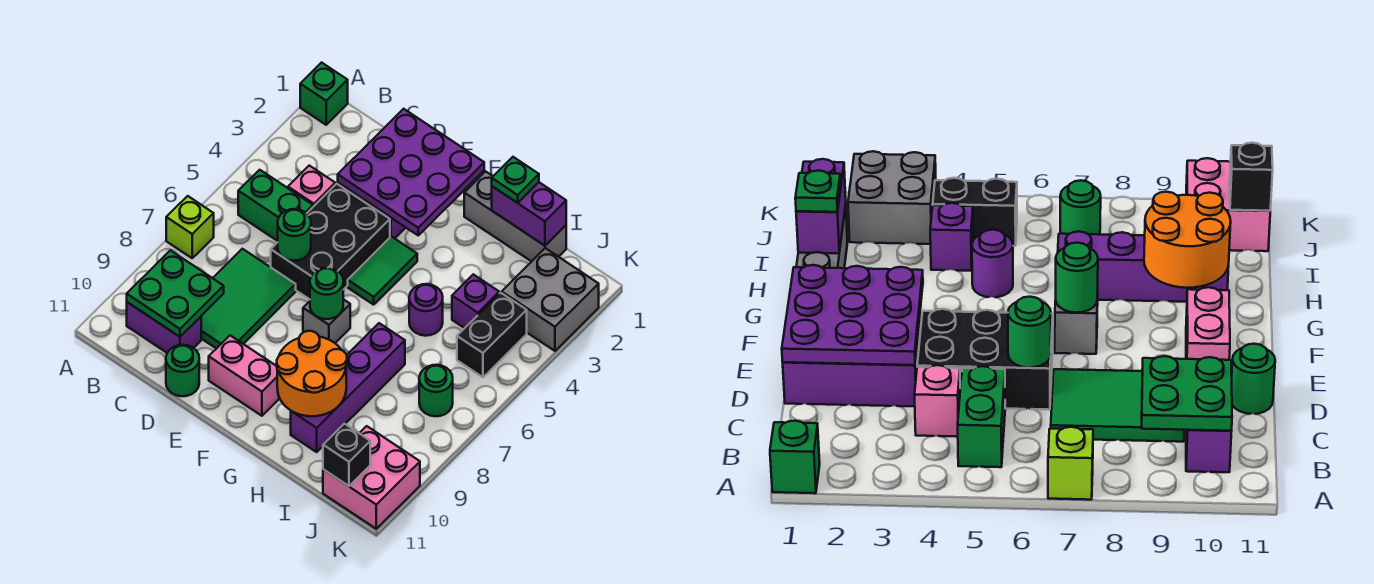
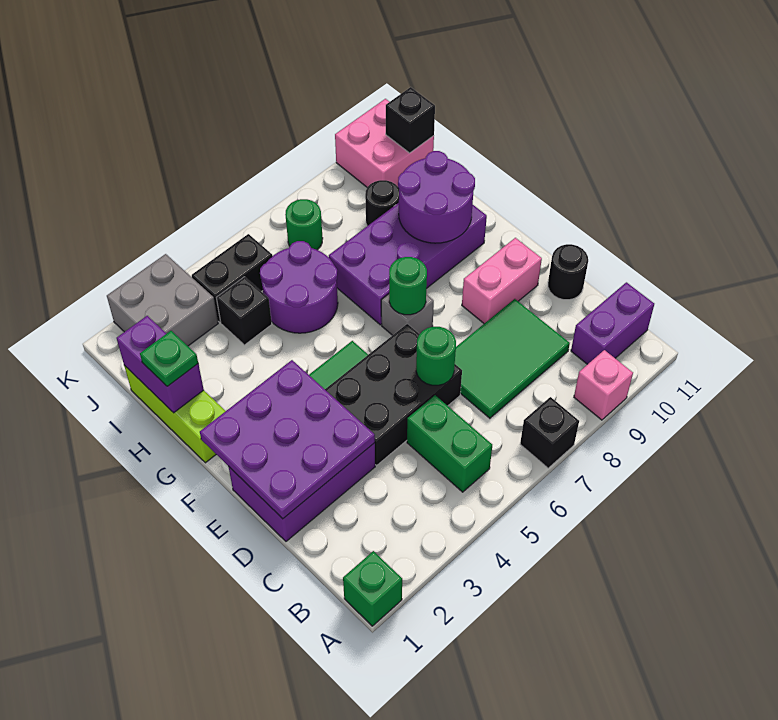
lime brick A7 level 1 -> black brick A7 level 1
green plate B9:C10 level 2 -> none
purple brick B10:C10 level 1 -> purple brick B10:B11 level 1
pink brick C4 level 1 -> pink brick A9 level 1
green round brick D11 level 1 -> black round brick D11 level 1
pink brick E10:F10 level 1 -> pink brick E9:E10 level 1
grey brick G1:I1 level 1 -> lime brick G1:I1 level 1
orange round brick G9:H10 level 2 -> purple round brick G9:H10 level 2
purple round brick H5 level 1 -> purple round brick H5:I6 level 1
purple brick H7:H10 level 1 -> purple brick G7:H10 level 1
purple brick I4 level 1 -> black brick I4 level 1
none -> black round brick I9 level 1

